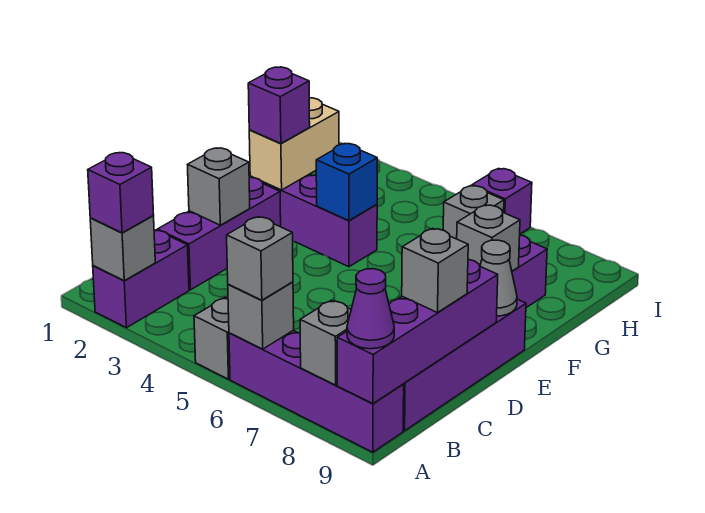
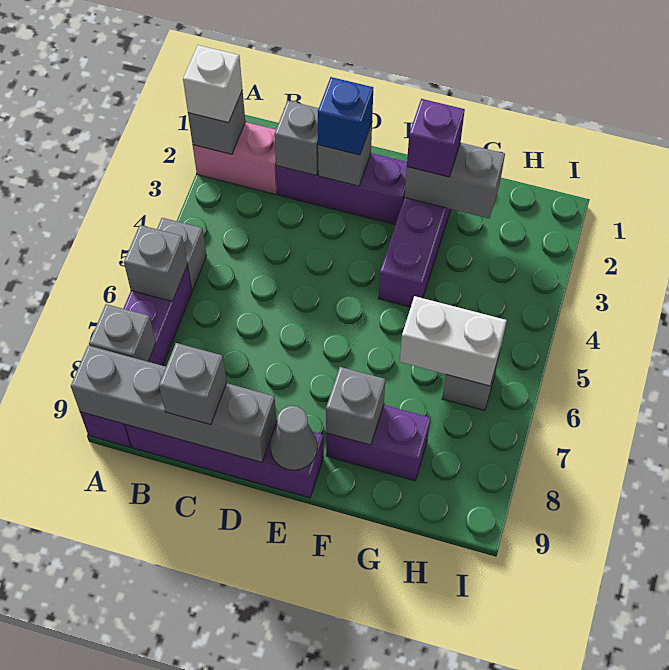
purple brick A2:B2 level 1 -> pink brick A2:B2 level 1
purple brick A2 level 3 -> white brick A2 level 3
grey brick A6 level 3 -> grey brick C2 level 2
purple brick A9:D9 level 2 -> grey brick A9:D9 level 2
purple cone A9 level 3 -> none
tan brick F2:G2 level 2 -> grey brick F2:G2 level 2
blue brick F4 level 2 -> blue brick D2 level 3
none -> white brick G6:H6 level 2
purple brick I6 level 1 -> none

